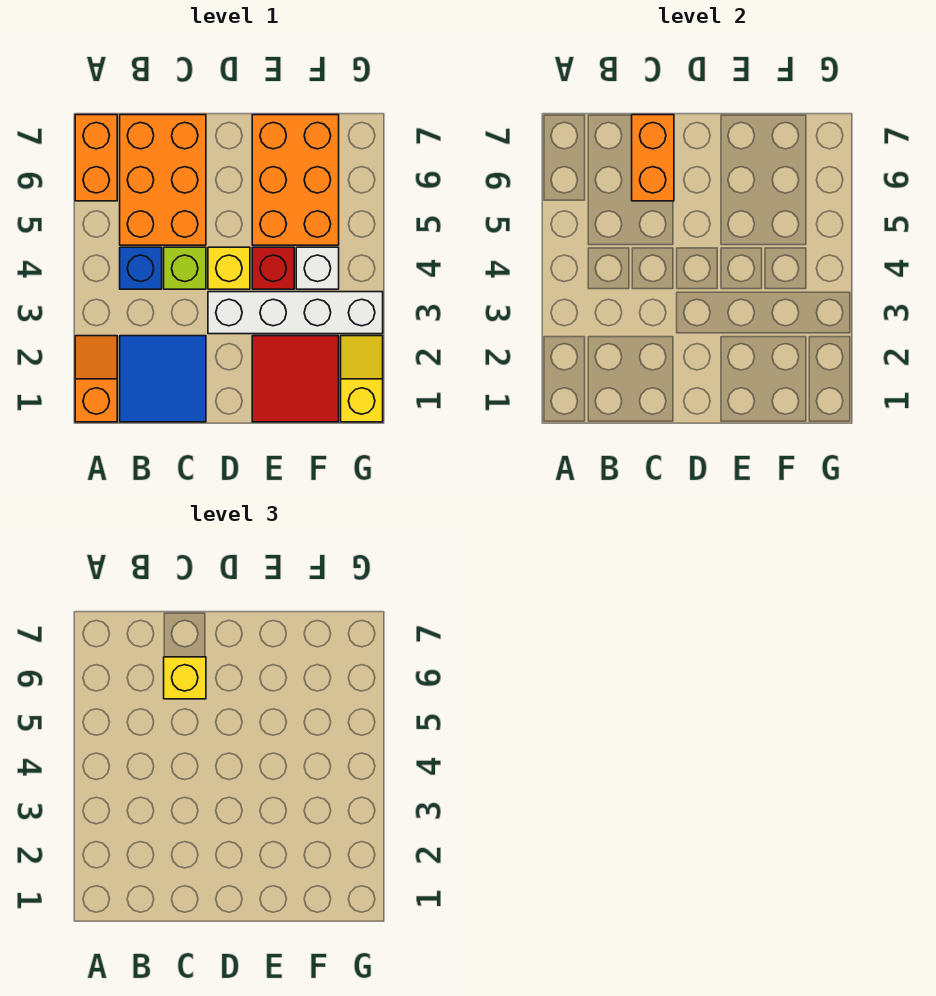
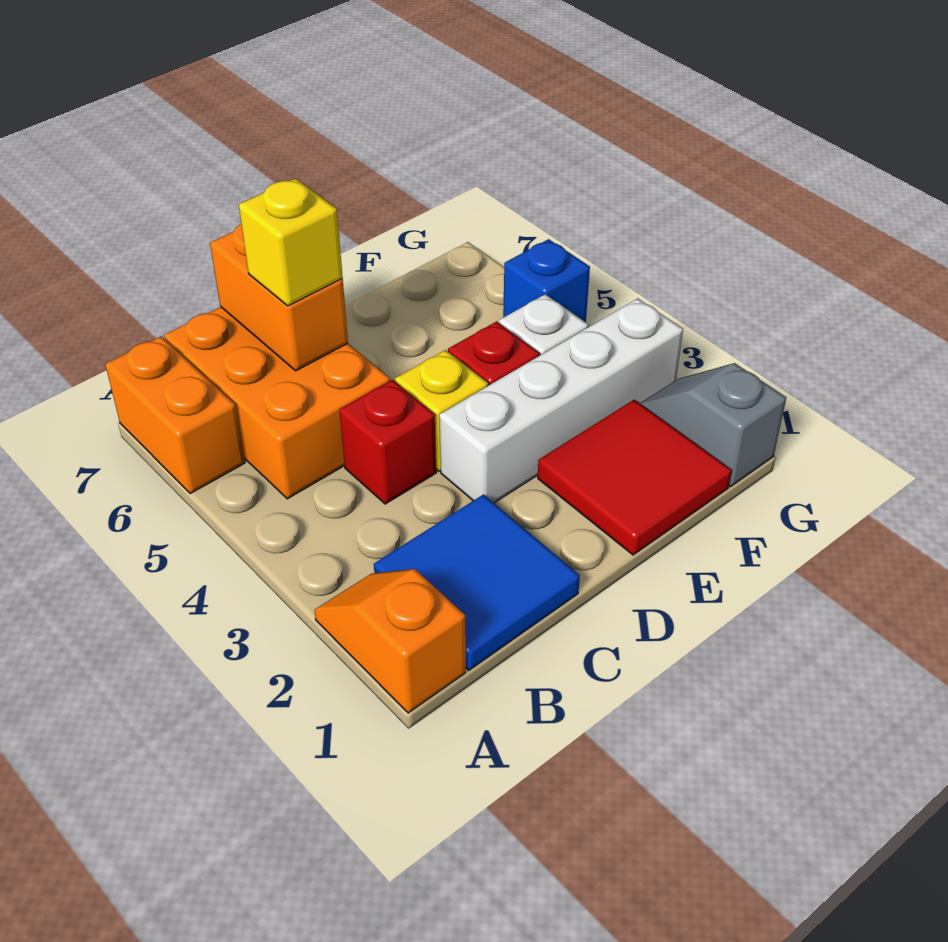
blue brick B4 level 1 -> blue brick G5 level 1
lime brick C4 level 1 -> red brick C4 level 1
orange brick E5:F7 level 1 -> none
yellow slope G1:G2 level 1 top 1 -> grey slope G1:G2 level 1 top 1

